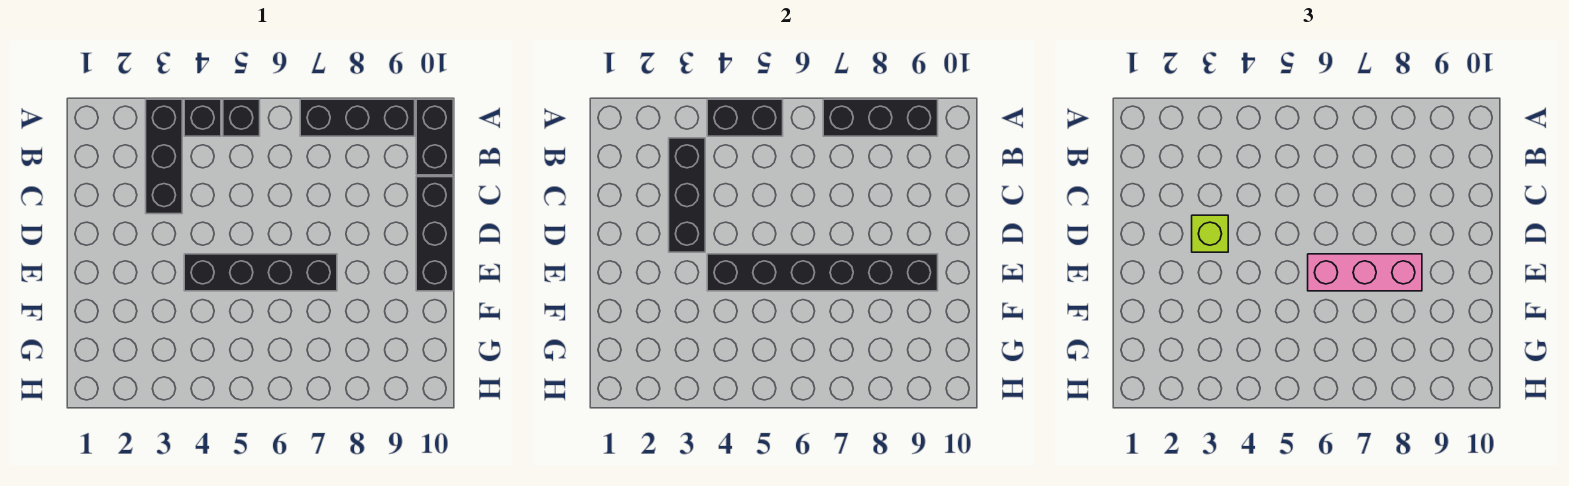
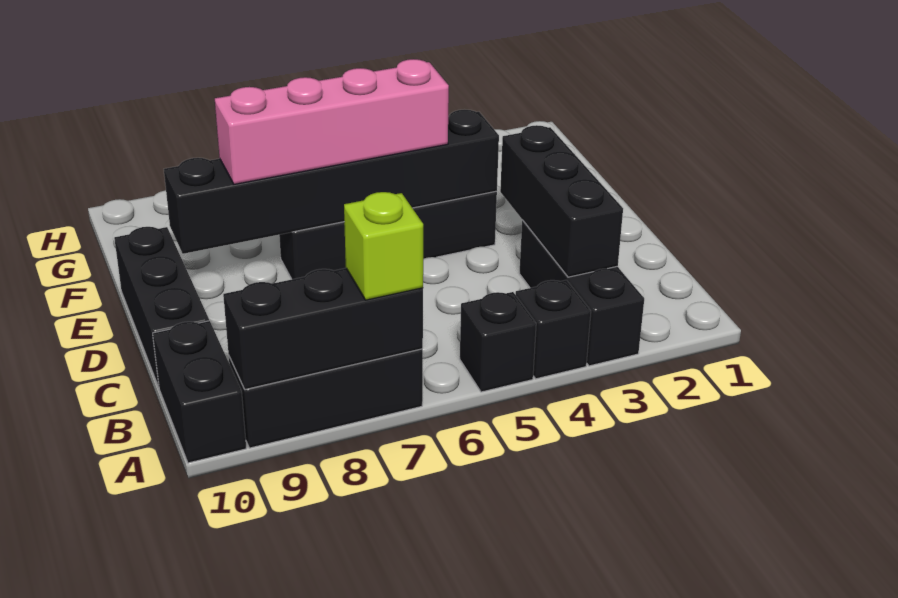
black brick A4:A5 level 2 -> none
lime brick D3 level 3 -> lime brick A7 level 3
pink brick E6:E8 level 3 -> pink brick E5:E8 level 3

